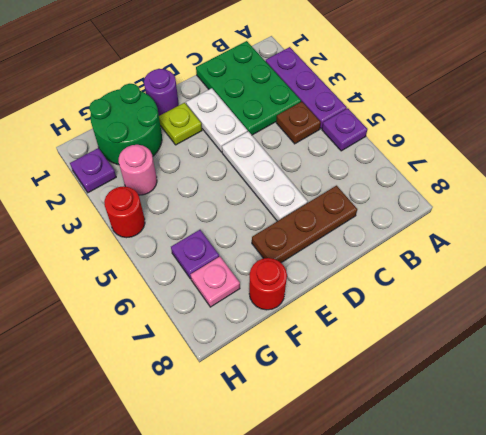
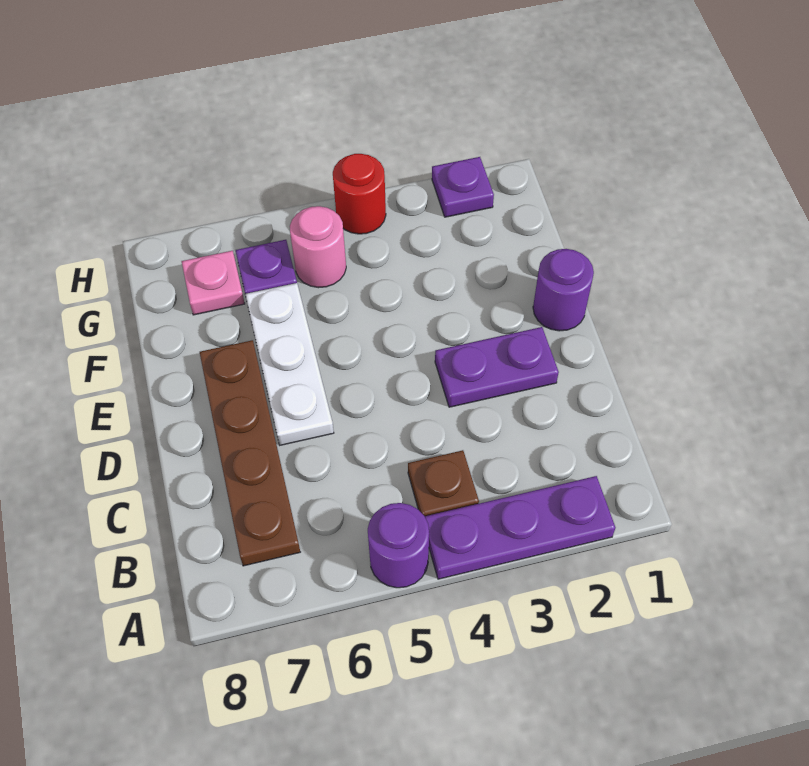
purple plate A5 level 1 -> purple round brick A5 level 1
green plate B1:C3 level 1 -> none
brown plate C7:E7 level 1 -> brown plate B7:E7 level 1
white plate D2:D3 level 1 -> purple plate D2:D3 level 1
white plate D4:D6 level 1 -> white plate D6:F6 level 1
lime plate E2 level 1 -> none
green round brick F1:G2 level 1 -> none
red round brick F8 level 1 -> none
pink round brick G3 level 1 -> pink round brick G5 level 1

